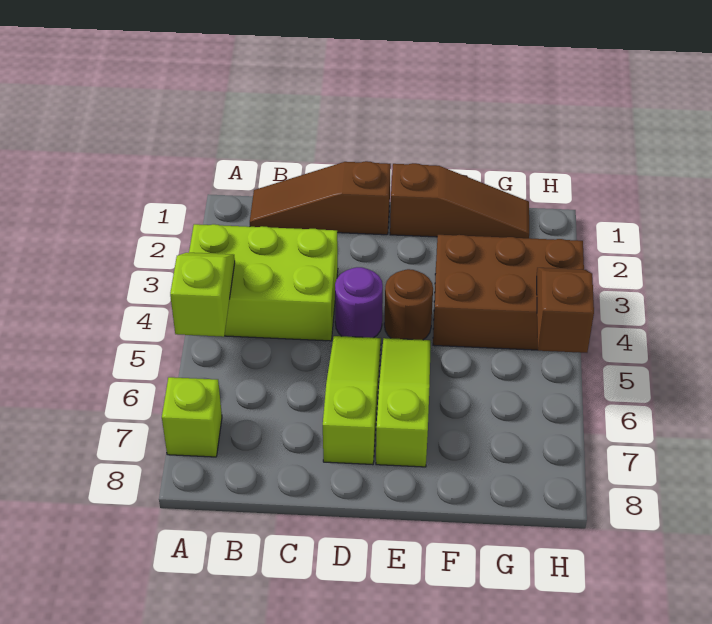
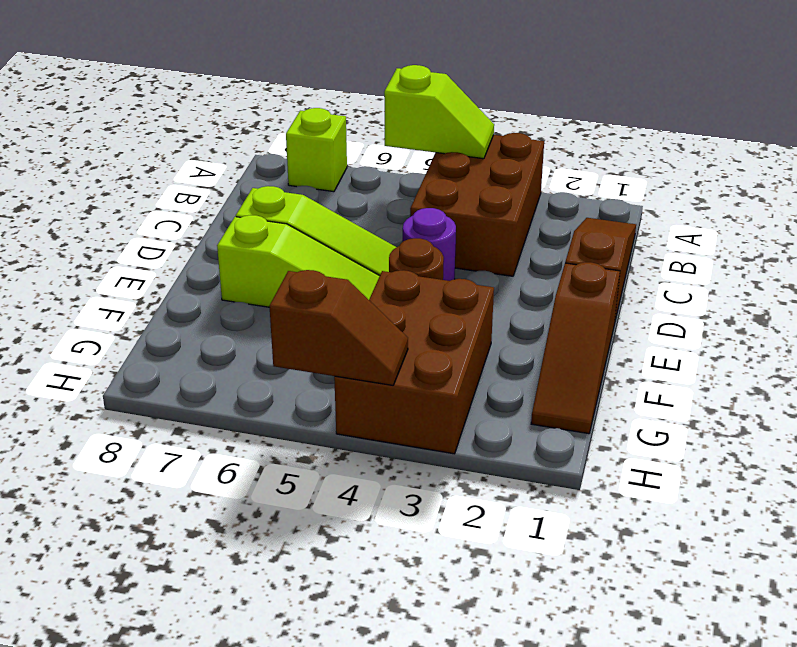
lime brick A3:C4 level 1 -> brown brick A3:C4 level 1

